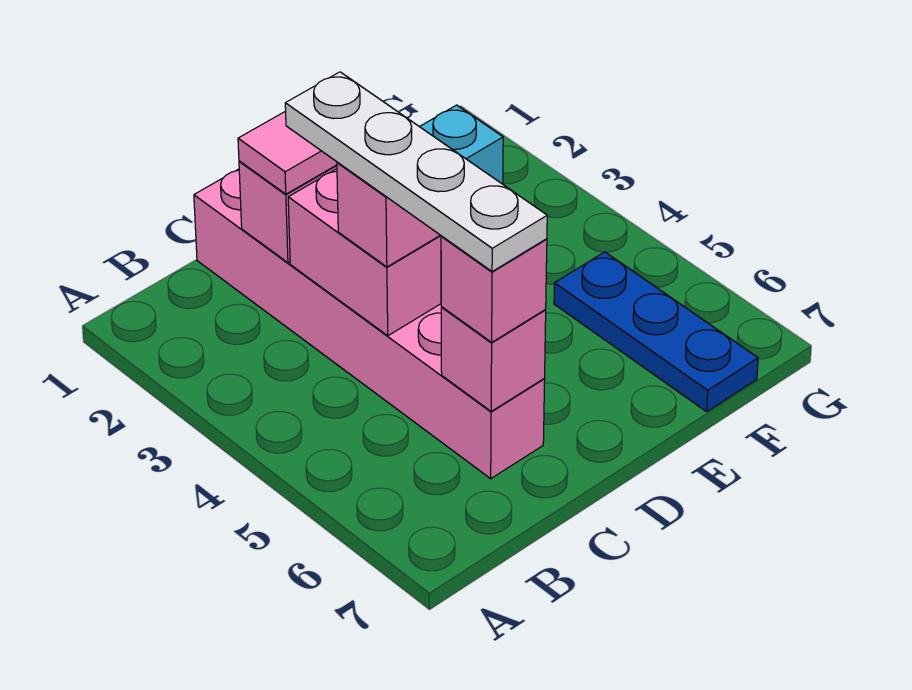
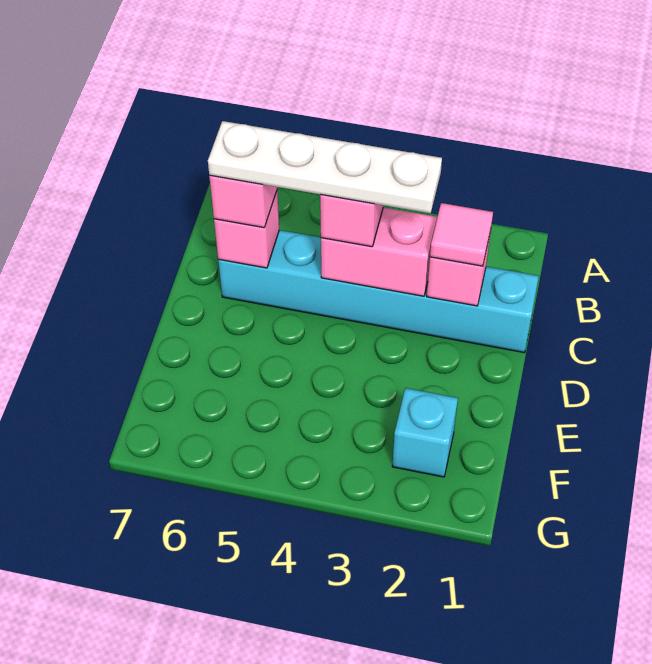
pink brick C1:C6 level 1 -> cyan brick C1:C6 level 1
blue plate F5:F7 level 1 -> none

